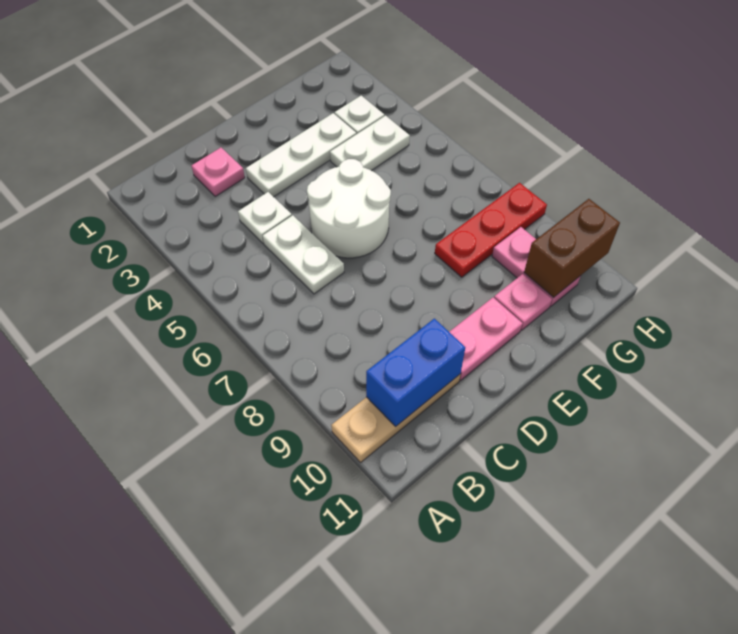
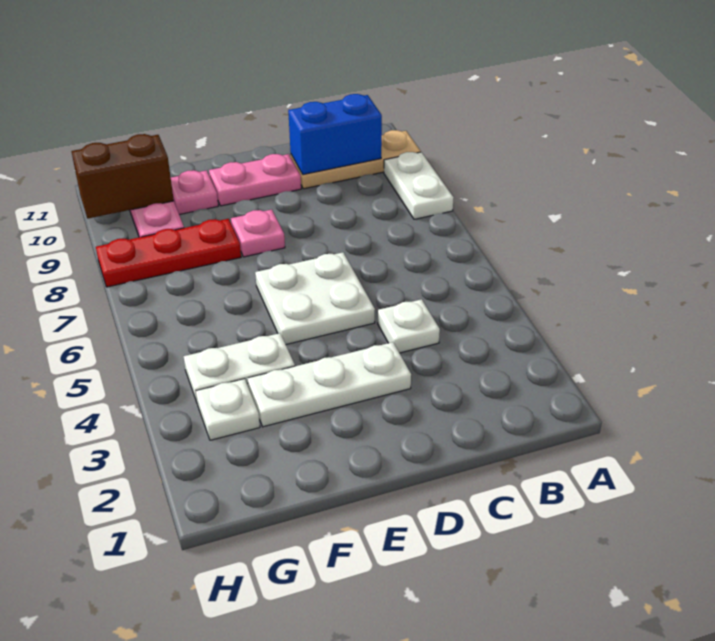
pink plate C2 level 1 -> pink plate E8 level 1
white plate C5:C6 level 1 -> white plate A8:A9 level 1
white round brick D5:E6 level 1 -> white plate D5:E6 level 1

